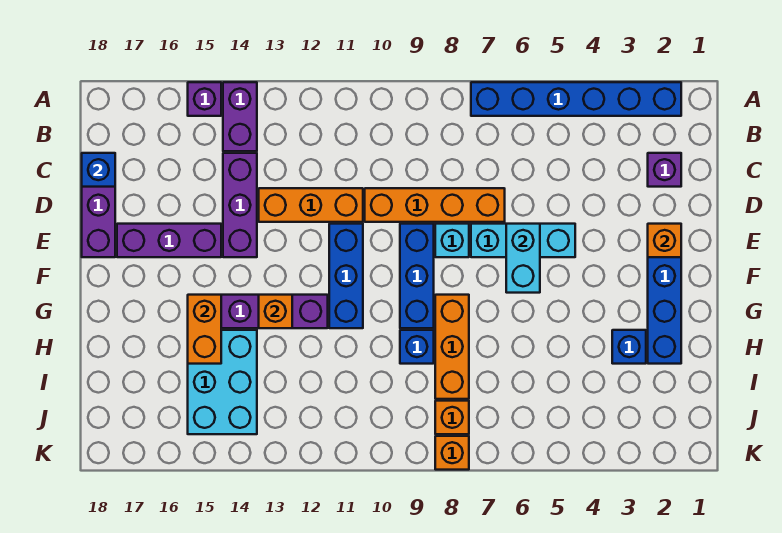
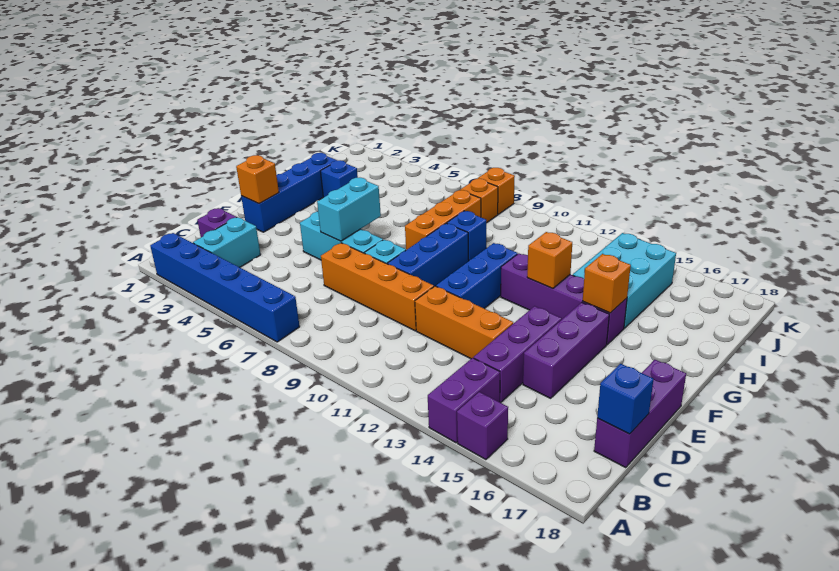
none -> cyan brick B3:C3 level 1
purple brick E15:E17 level 1 -> purple brick D15:F15 level 1
orange brick G15:H15 level 2 -> orange brick G15 level 2

